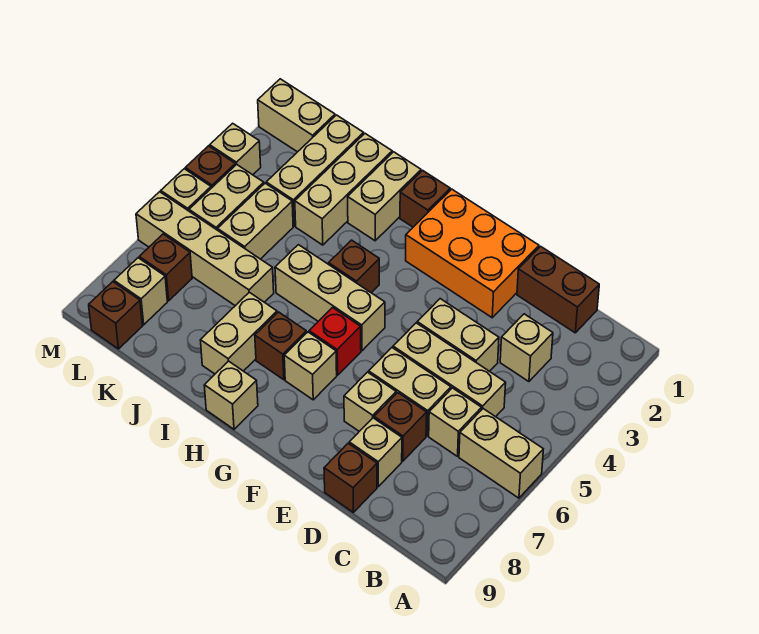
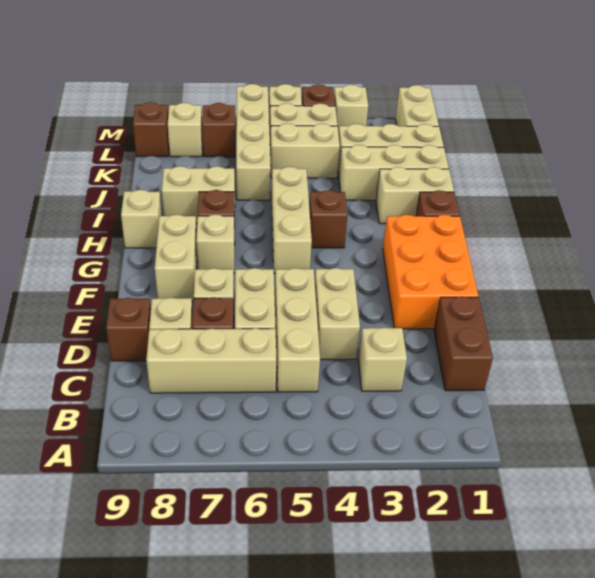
tan brick A6:B6 level 1 -> tan brick F8:G8 level 1
tan brick C6 level 1 -> tan brick C6:C8 level 1
red brick G6 level 1 -> none

